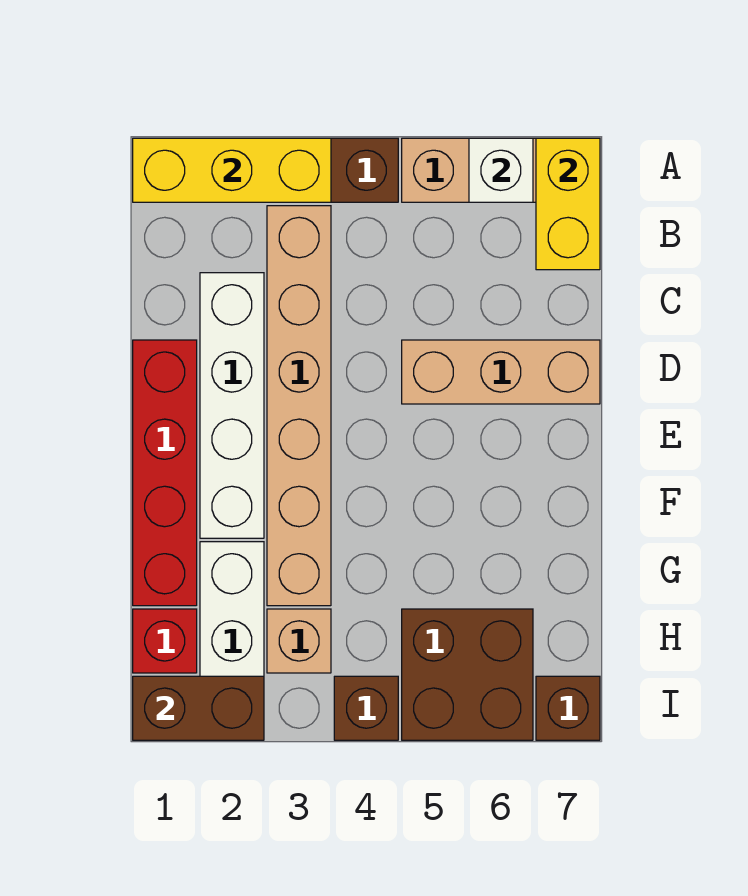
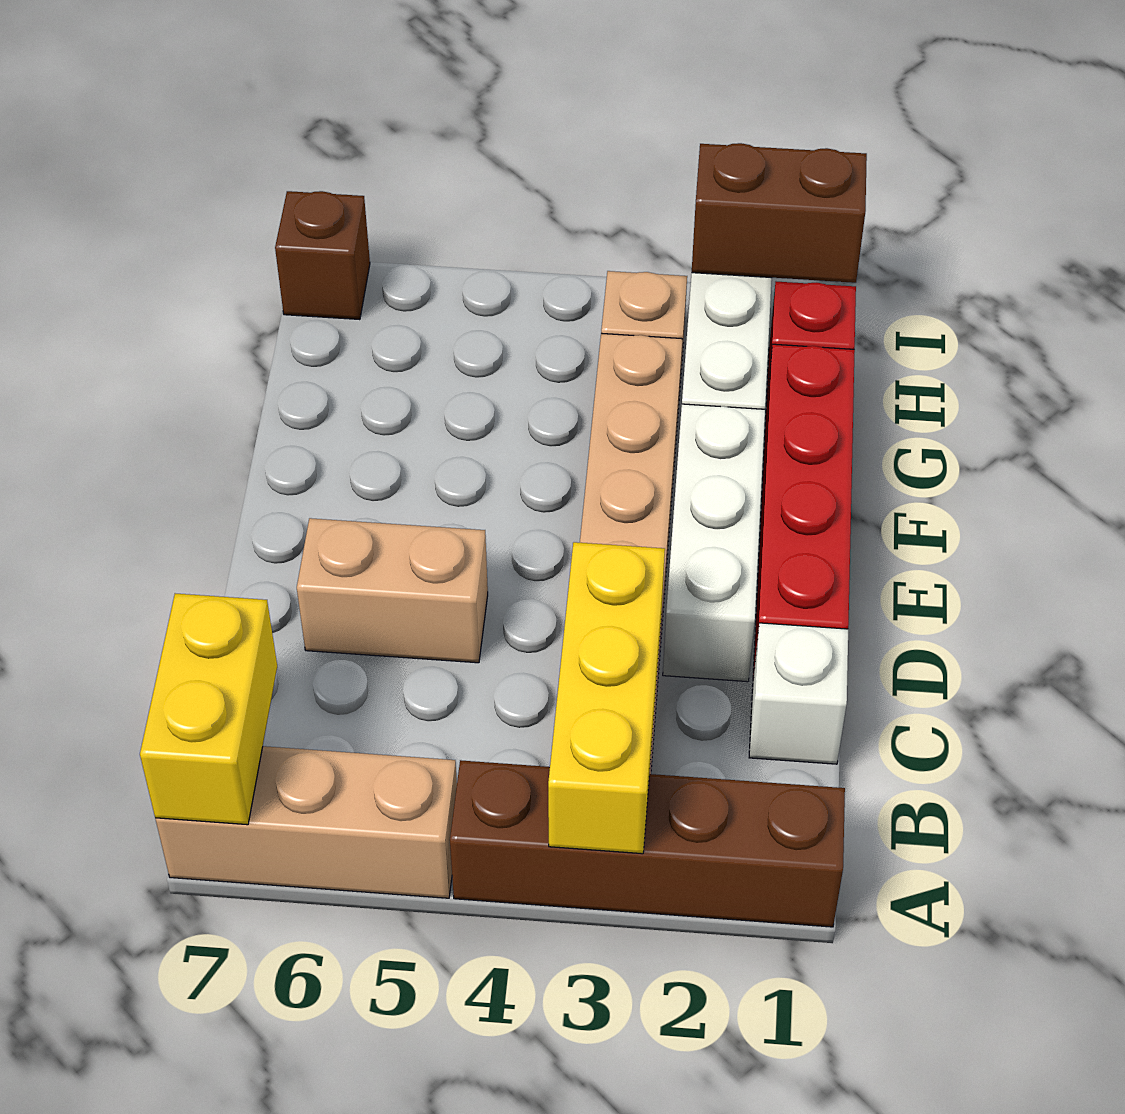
yellow brick A1:A3 level 2 -> yellow brick A3:C3 level 2
white brick A6 level 2 -> white brick C1 level 1
white brick C2:F2 level 1 -> white brick D2:F2 level 1
tan brick D5:D7 level 1 -> tan brick D5:D6 level 1
brown brick H5:I6 level 1 -> none
brown brick I4 level 1 -> none

